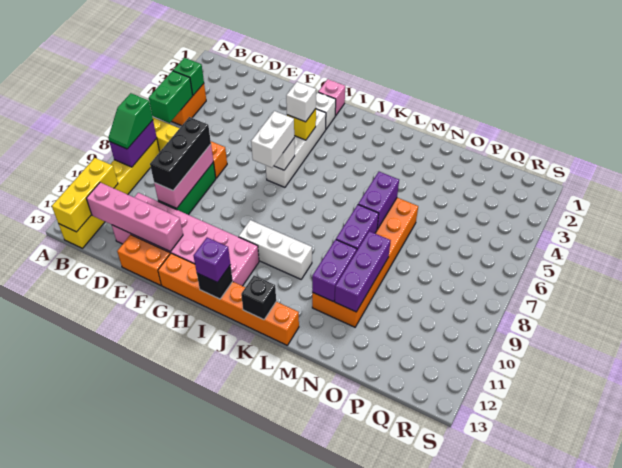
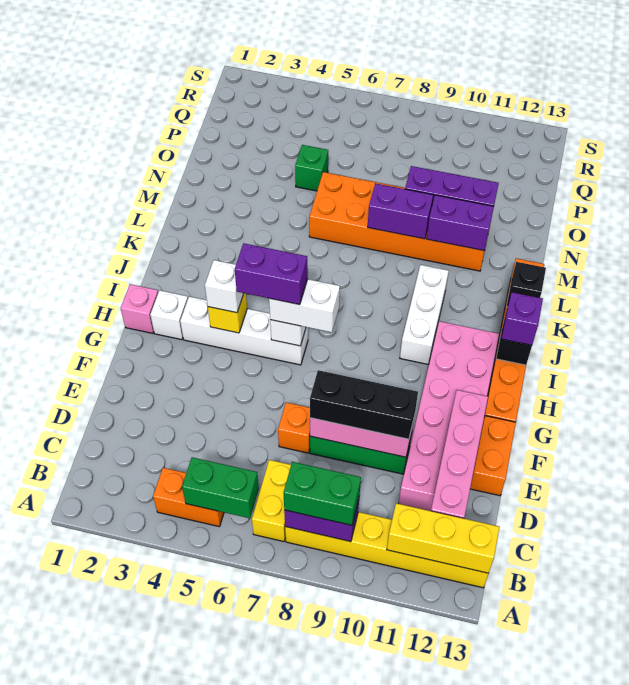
green brick B4 level 2 -> green brick O5 level 1
green slope B8:B9 level 3 top 8 -> green brick B8:B9 level 3
purple brick M6:M7 level 2 -> purple brick H5:H6 level 4

